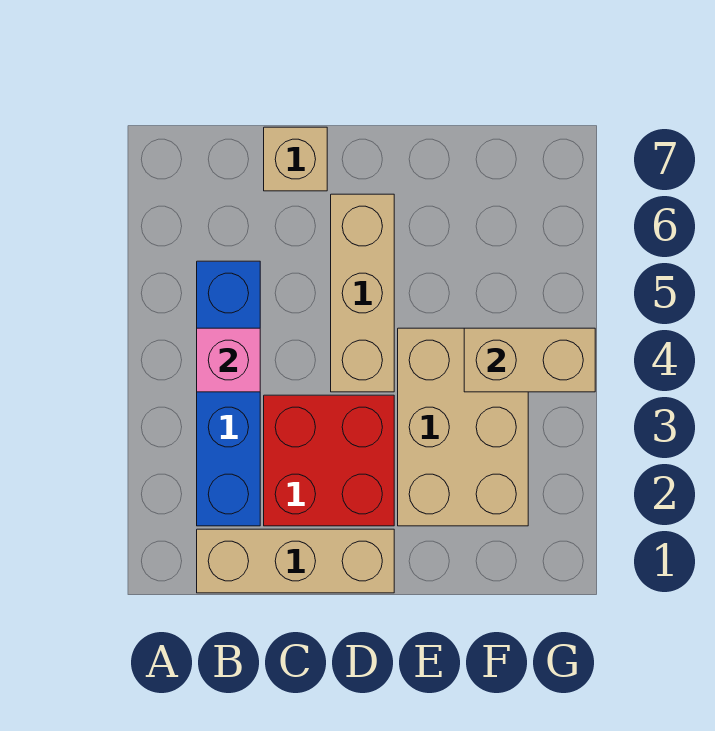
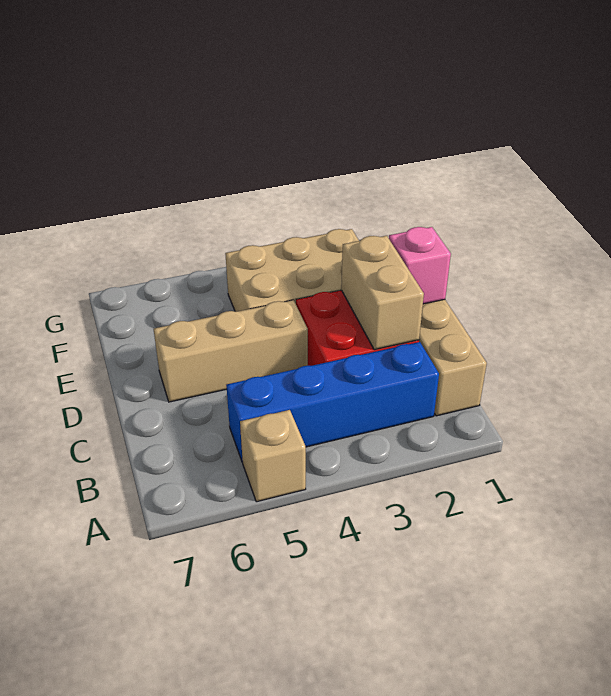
pink brick B4 level 2 -> pink brick D1 level 2
tan brick C7 level 1 -> tan brick A5 level 1
tan brick F4:G4 level 2 -> tan brick C2:D2 level 2

